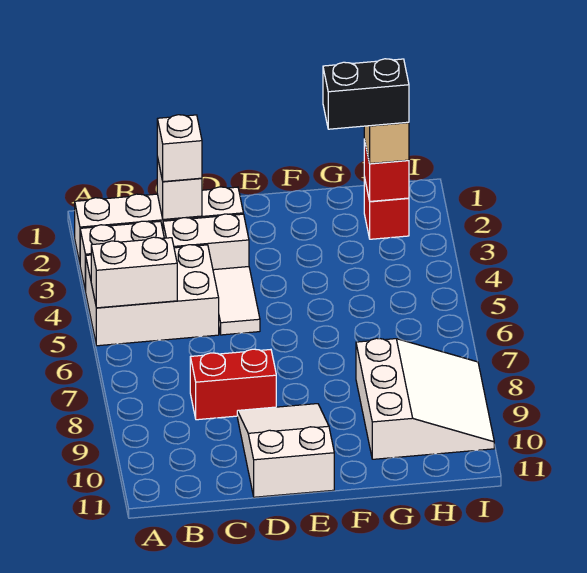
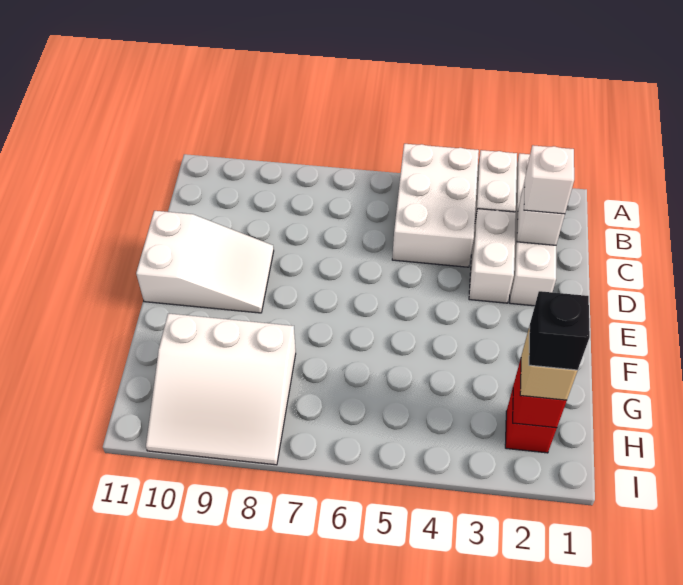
white brick A5:B5 level 2 -> none
red brick C8:D8 level 1 -> none
white tile D4:D5 level 1 -> none
black brick G2:H2 level 4 -> black brick H2 level 4

